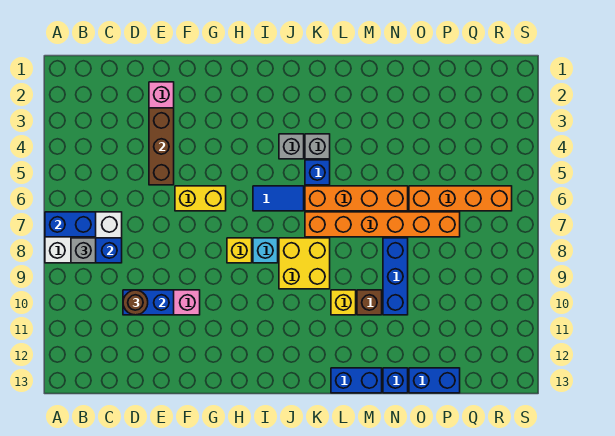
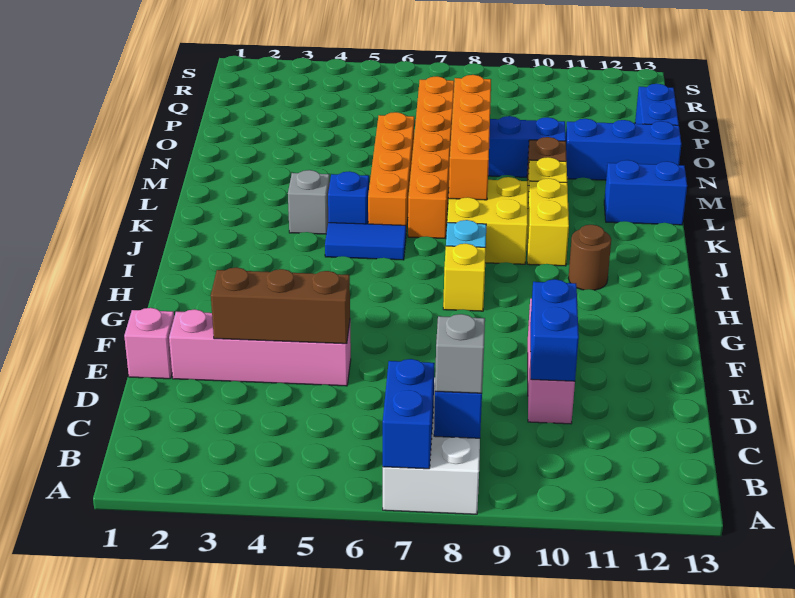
brown round brick D10 level 3 -> brown round brick I11 level 1
none -> pink brick E1 level 1
yellow brick F6:G6 level 1 -> yellow brick J10:K10 level 1
blue tile I6:J6 level 1 -> blue tile J5:J6 level 1
grey brick J4 level 1 -> none
blue brick L13:M13 level 1 -> blue brick L12:L13 level 1
blue brick N13 level 1 -> blue brick N11:N13 level 1
orange brick O6:R6 level 1 -> orange brick K8:N8 level 2

